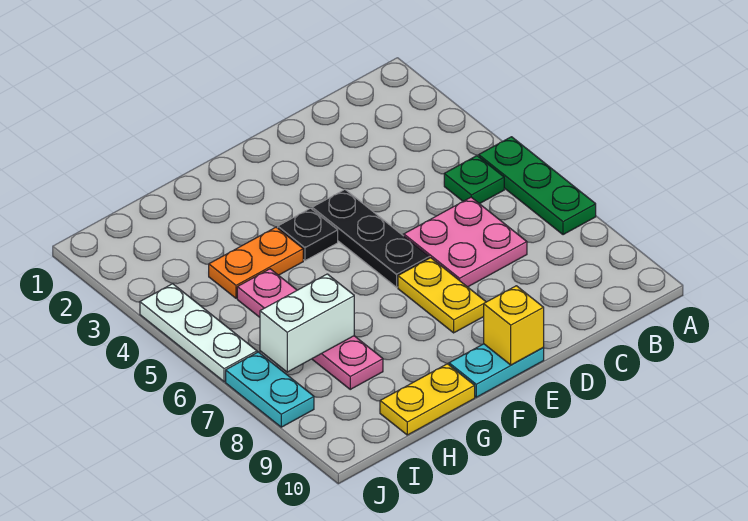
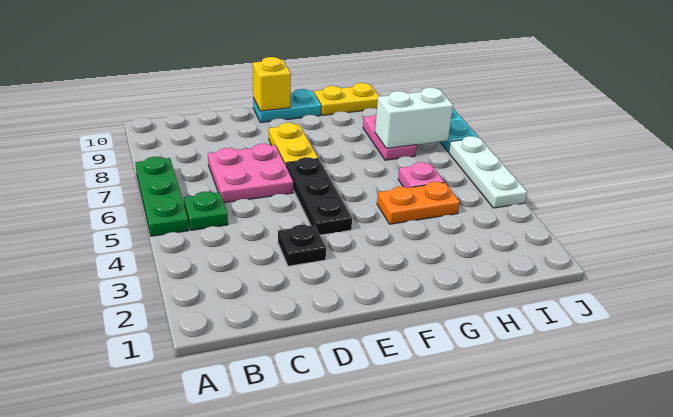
black plate F4 level 1 -> black plate D3 level 1

